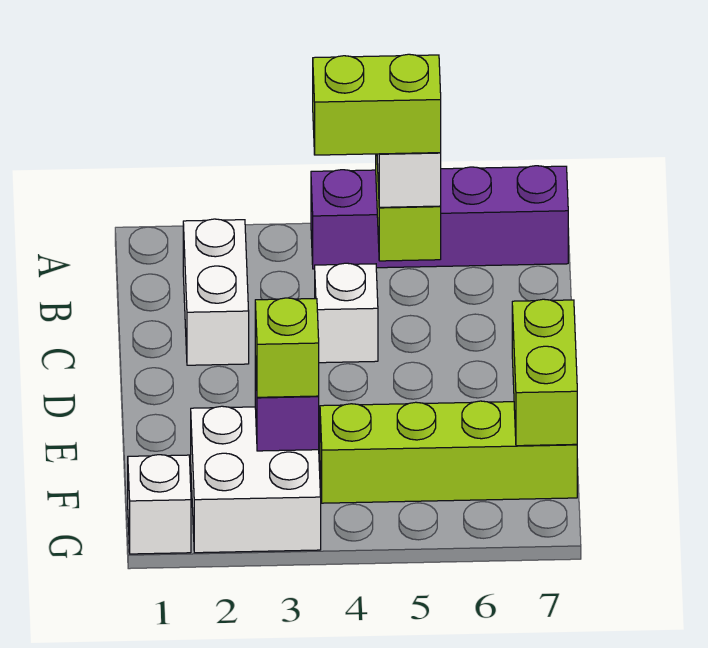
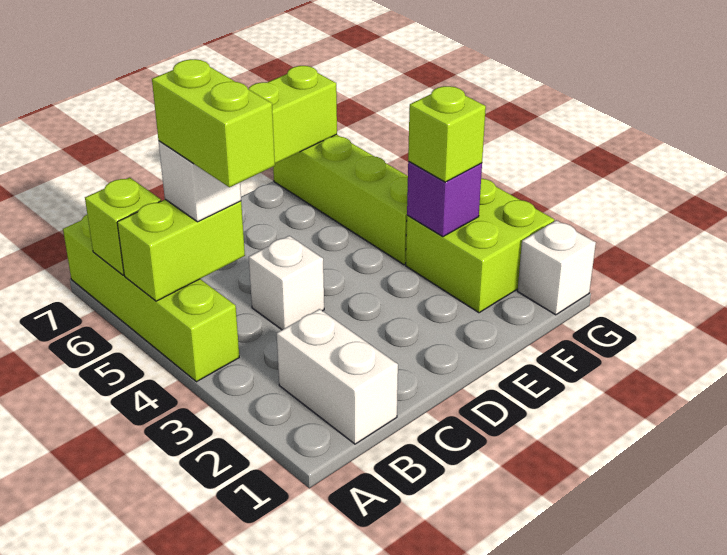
purple brick A4:A7 level 1 -> lime brick A4:A7 level 1
none -> lime brick A6 level 2
white brick B2:C2 level 1 -> white brick B1:B2 level 1
white brick F2:G3 level 1 -> lime brick F2:G3 level 1

